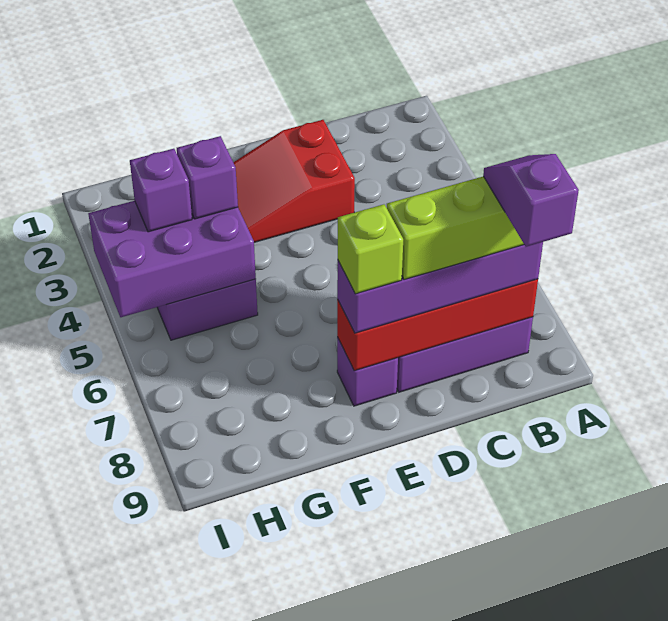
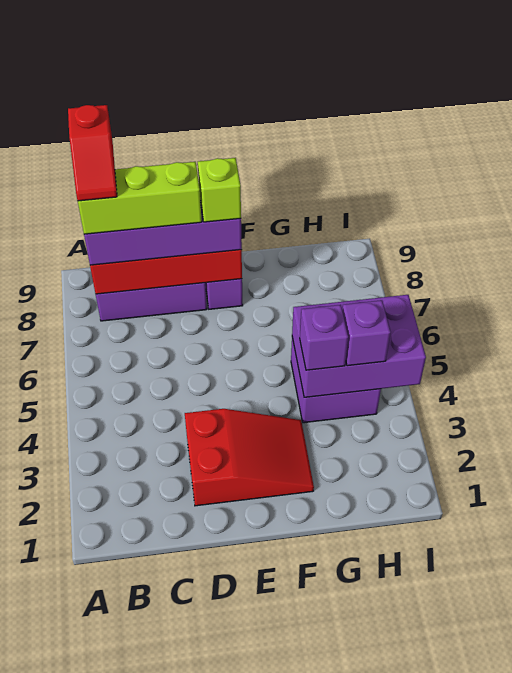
purple slope B8:B9 level 5 top 9 -> red slope B8:B9 level 5 top 9

